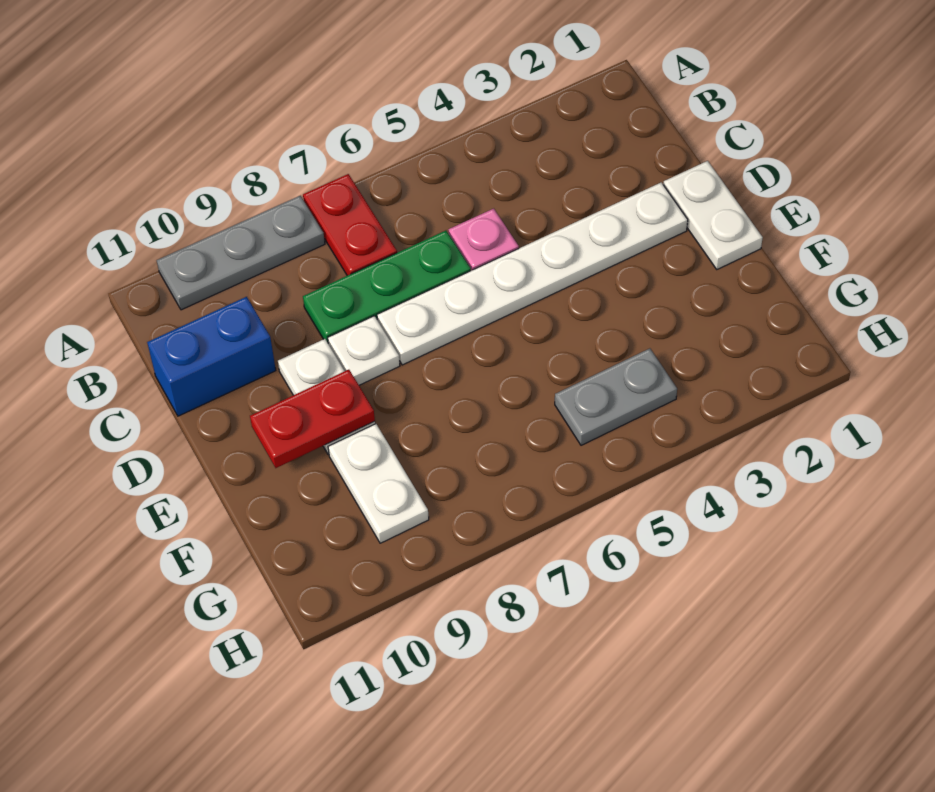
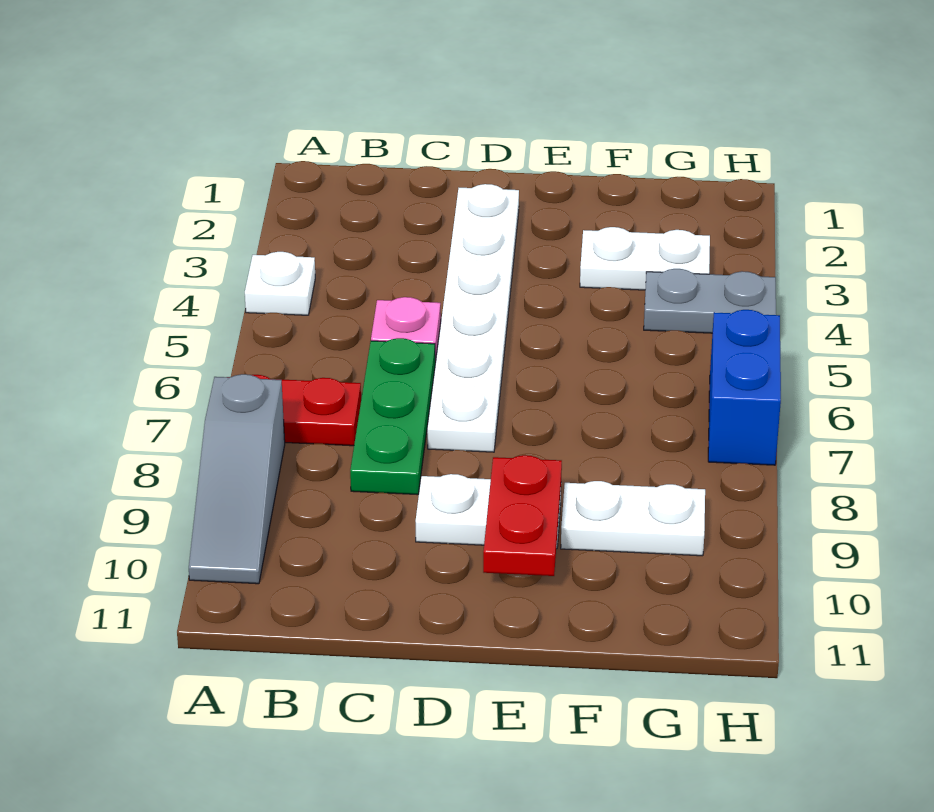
grey plate A8:A10 level 1 -> grey slope A8:A10 level 1 top 8
blue brick C10:C11 level 1 -> blue brick H6:H7 level 1
white plate D1:E1 level 1 -> white plate F3:G3 level 1
white plate D8 level 1 -> white plate A4 level 1
grey plate G4:G5 level 1 -> grey plate G4:H4 level 1

